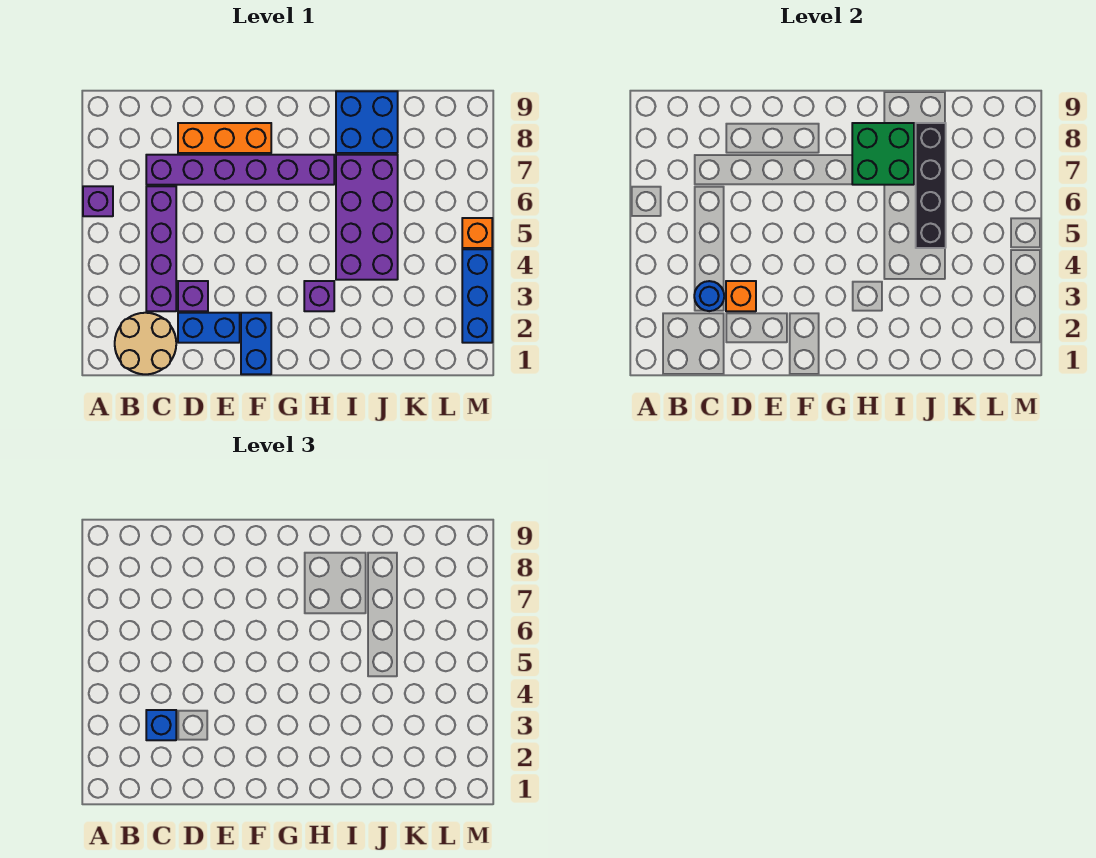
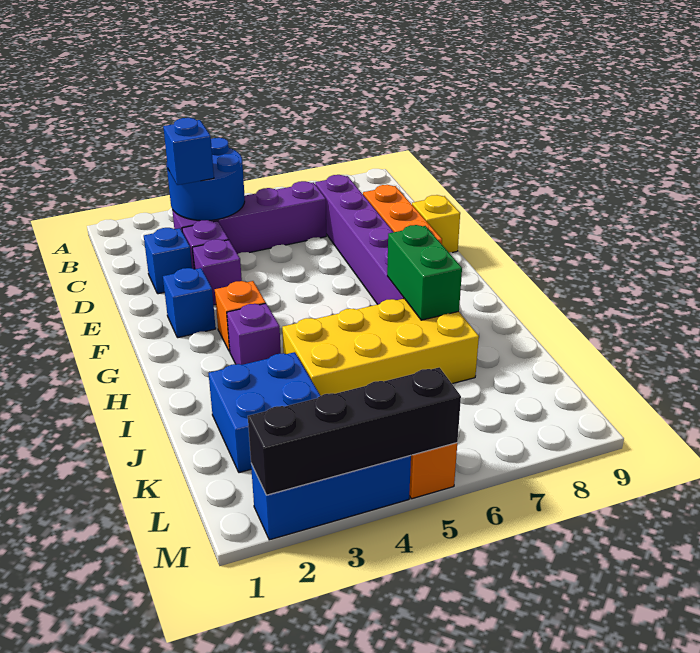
purple brick A6 level 1 -> purple brick E3 level 1
tan round brick B1:C2 level 1 -> none
blue round brick C3 level 2 -> blue round brick B3:C4 level 2
blue brick D2:E2 level 1 -> blue brick D2 level 1
orange brick D3 level 2 -> orange brick G3 level 1
none -> yellow brick E9 level 1
blue brick F1:F2 level 1 -> blue brick F2 level 1
green brick H7:I8 level 2 -> green brick H7:I7 level 2
purple brick I4:J7 level 1 -> yellow brick I4:J7 level 1
blue brick I8:J9 level 1 -> blue brick J2:K3 level 1
black brick J5:J8 level 2 -> black brick M2:M5 level 2

